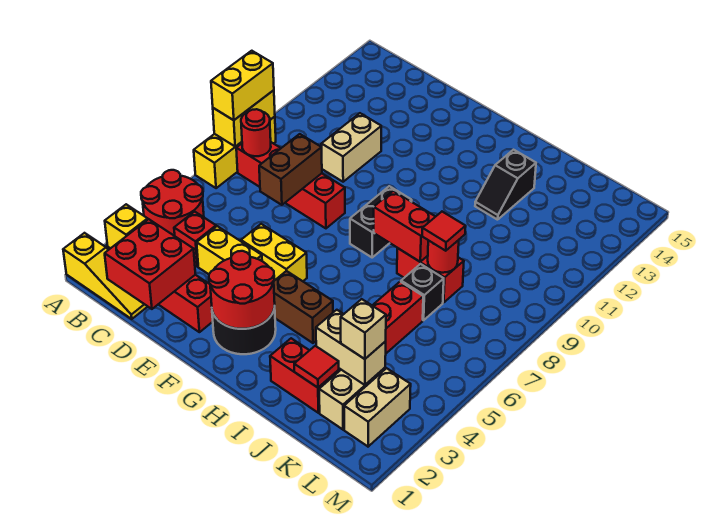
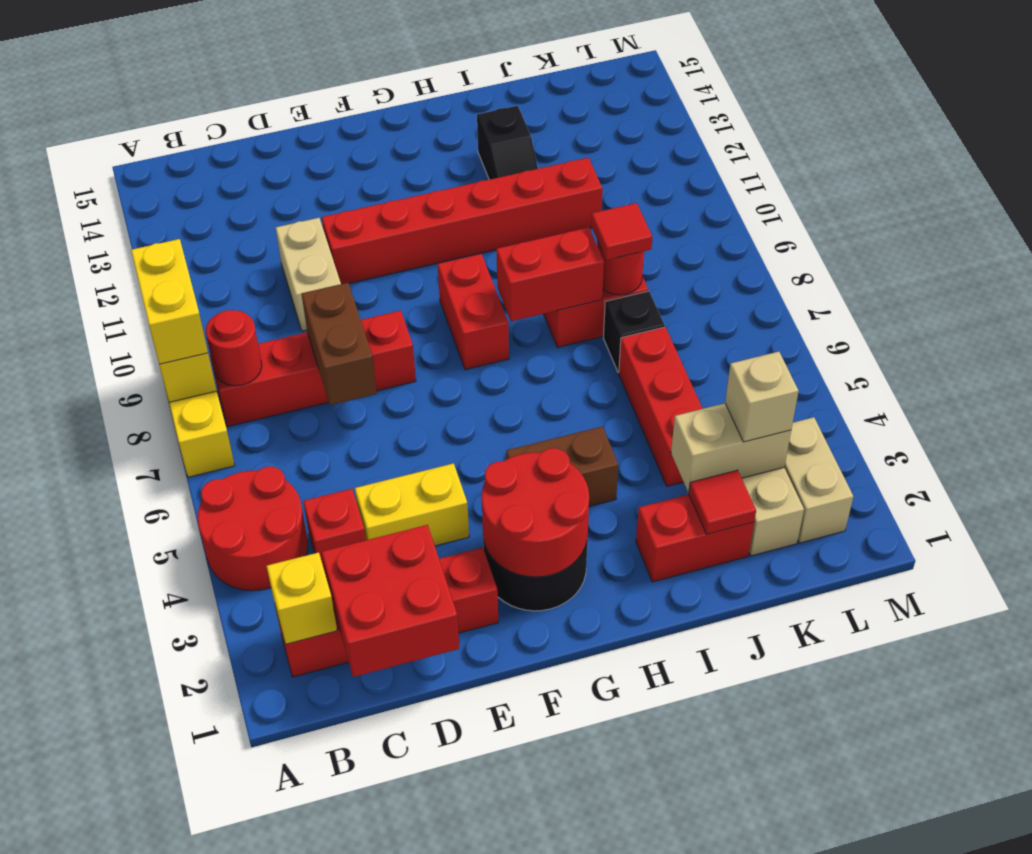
yellow slope A1:C1 level 1 top A -> none
yellow brick E5:F5 level 1 -> none
none -> red brick E11:J11 level 1
black brick G8:G9 level 1 -> red brick G8:G9 level 1

